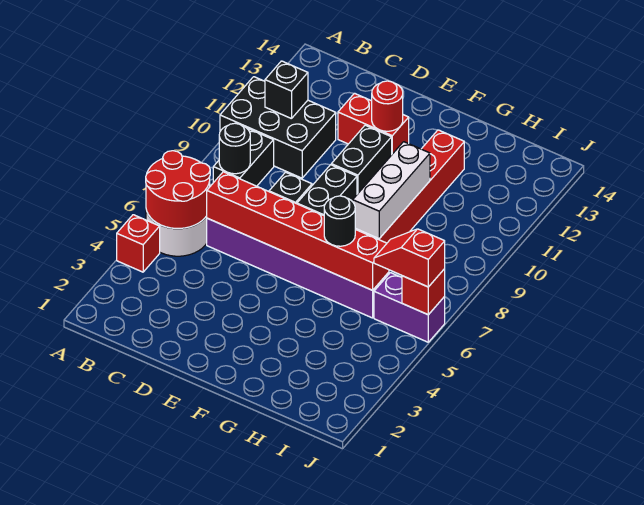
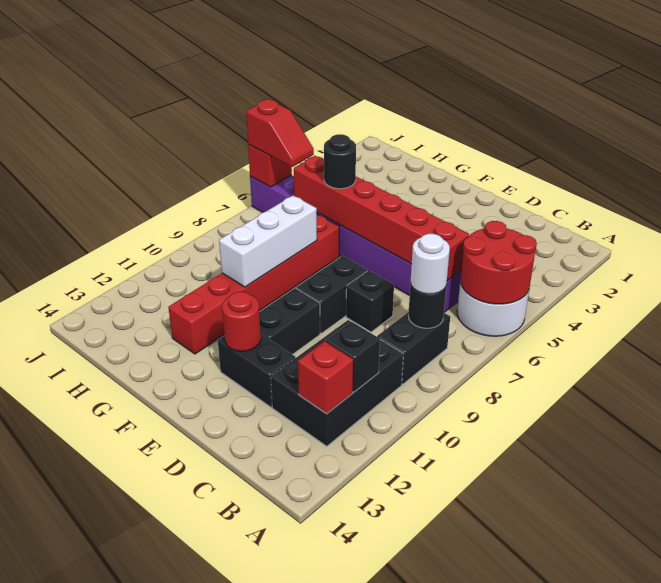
red brick A4 level 1 -> red brick B12 level 2
black brick A10:C11 level 1 -> black brick B10:C12 level 1
none -> white round brick B8 level 3
red brick D12:E12 level 1 -> black brick D12:E12 level 1

